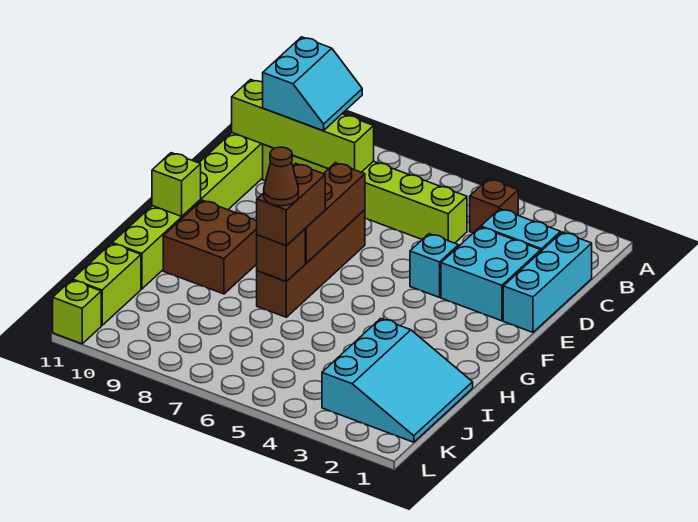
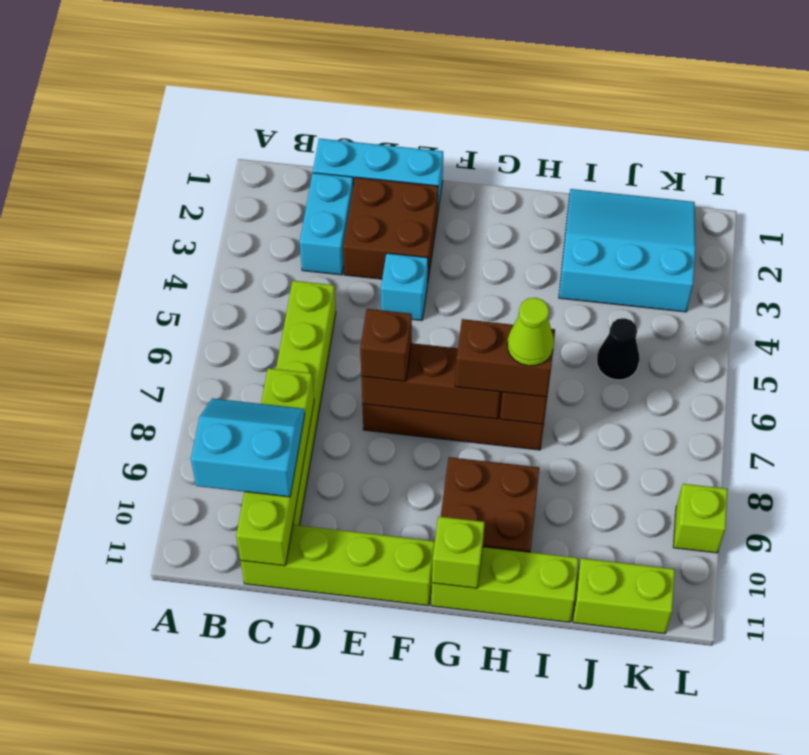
brown brick B4 level 1 -> brown brick E7 level 3
cyan brick D2:E3 level 1 -> brown brick D2:E3 level 1
brown cone H7 level 4 -> lime cone H7 level 4
none -> black cone J5 level 1
lime brick L11 level 1 -> lime brick L9 level 1

